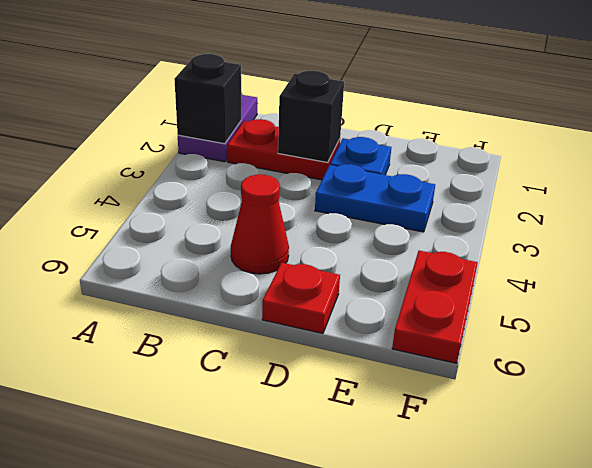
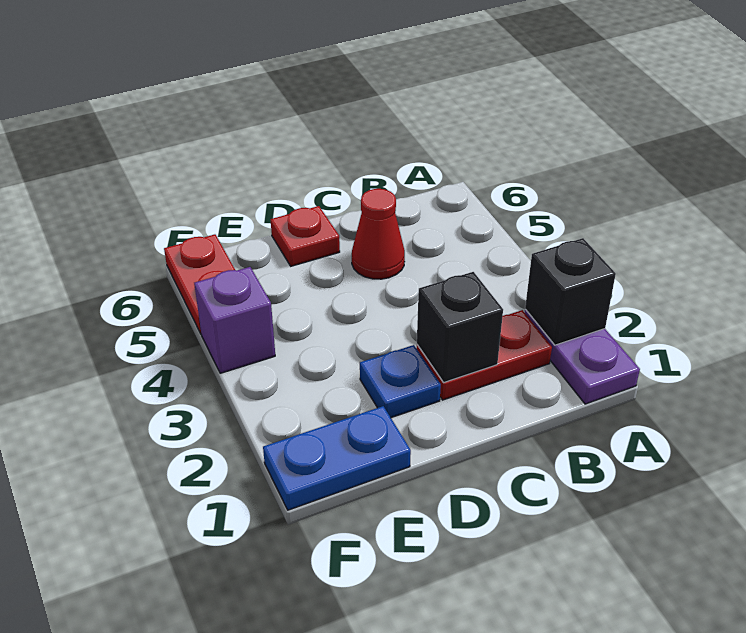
blue plate D3:E3 level 1 -> blue plate E1:F1 level 1
none -> purple brick F4 level 1

